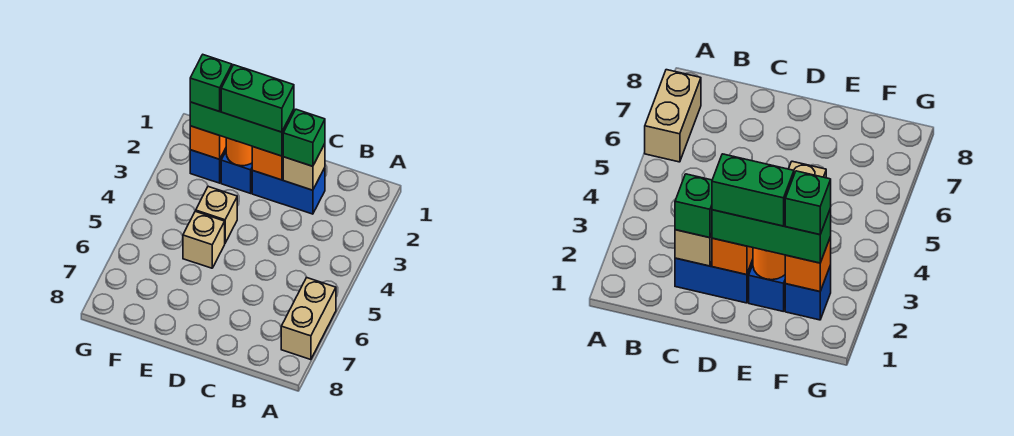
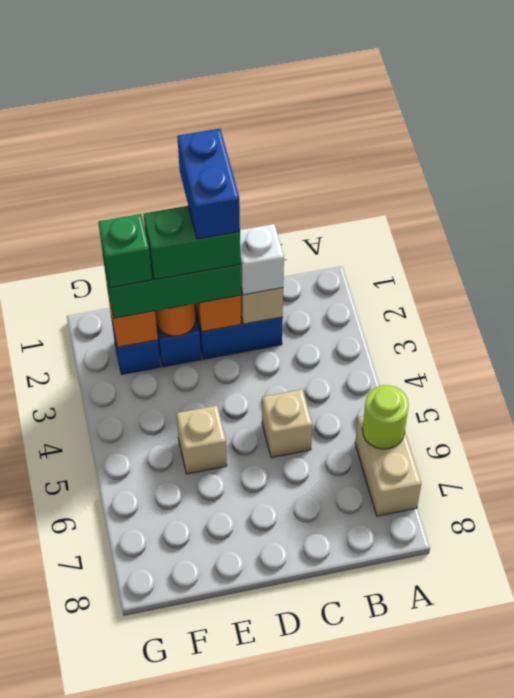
none -> lime round brick A6 level 2
green brick C2 level 3 -> white brick C2 level 3
none -> blue brick D1:D2 level 5
tan brick E4 level 1 -> tan brick C5 level 1

